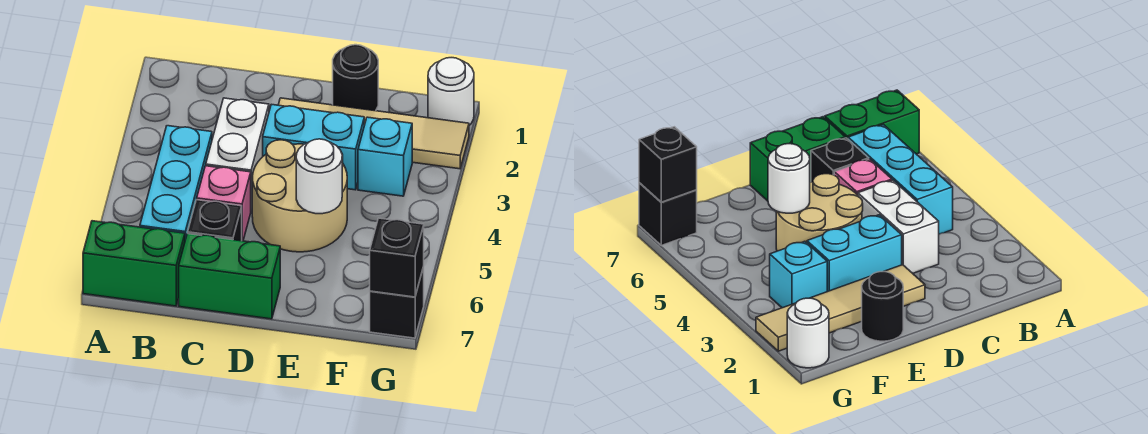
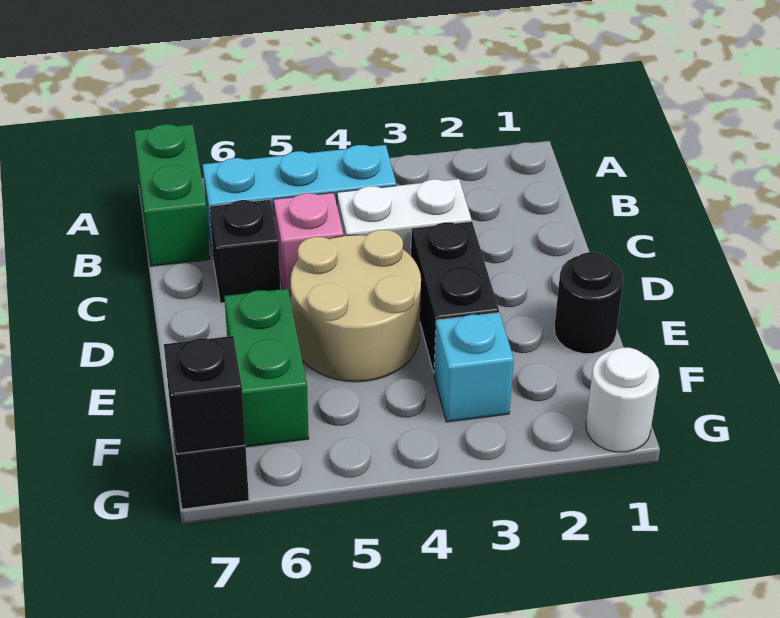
green brick C7:D7 level 1 -> green brick E6:F6 level 1
tan tile D2:G2 level 1 -> none
cyan brick D3:E3 level 1 -> black brick D3:E3 level 1
white round brick E5 level 2 -> none

